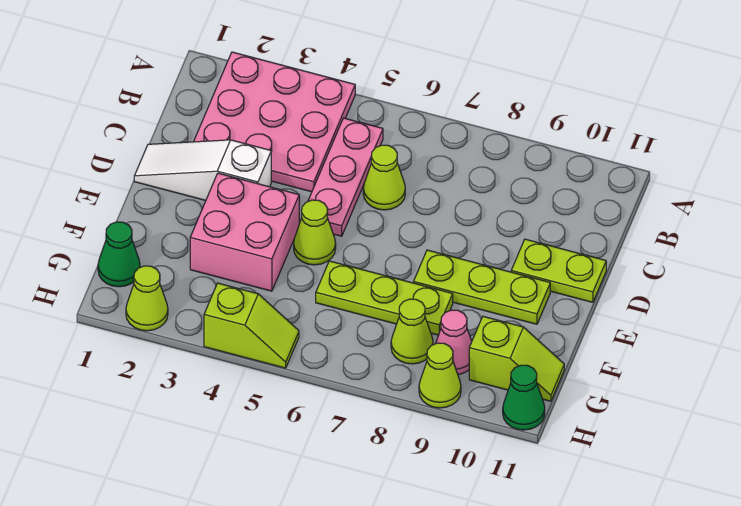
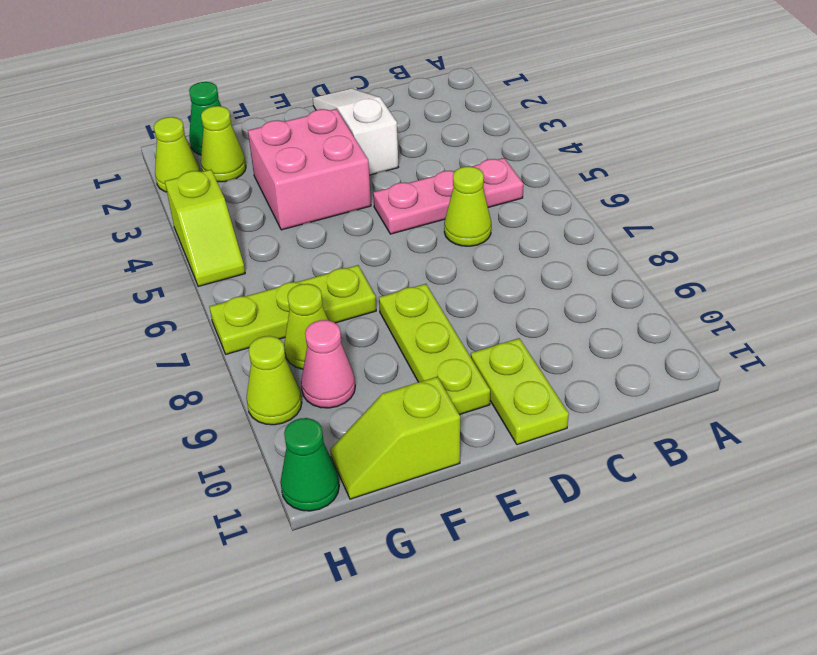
pink plate A2:C4 level 1 -> none
lime cone E5 level 1 -> lime cone G2 level 1
lime plate F6:F8 level 1 -> lime plate F7:H7 level 1
lime slope G10:G11 level 1 top 10 -> lime slope F11:G11 level 1 top F

